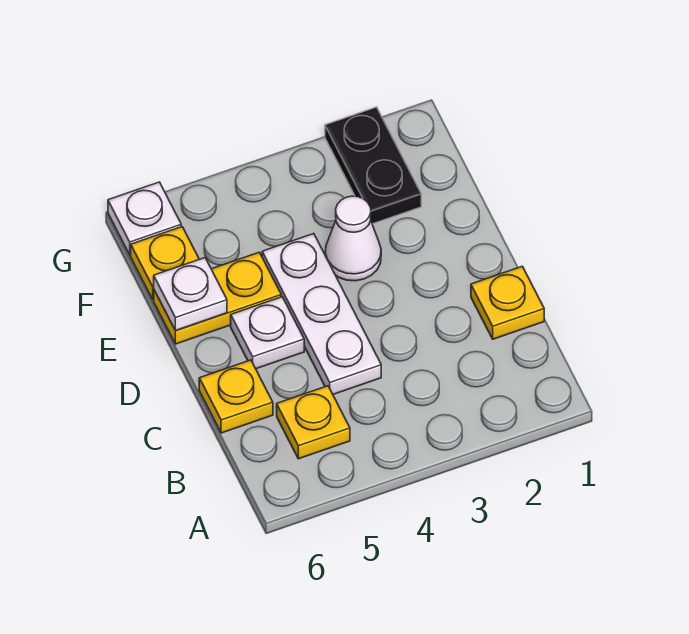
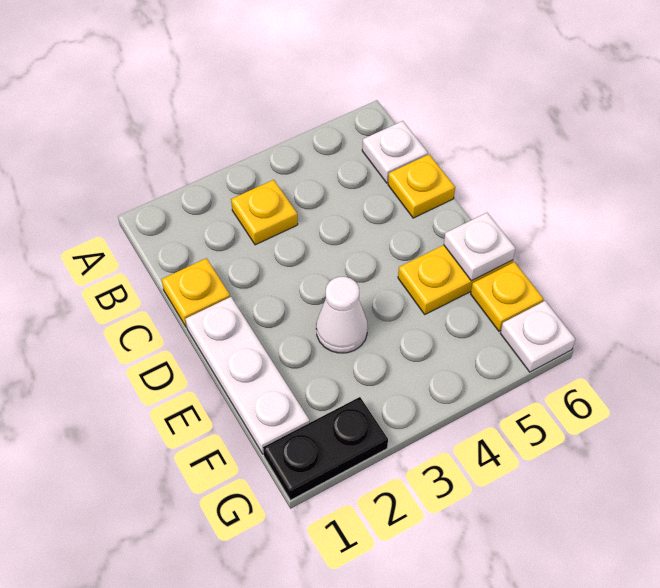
yellow plate B5 level 1 -> yellow plate B3 level 1
white plate C4:E4 level 1 -> white plate D1:F1 level 1
white plate D5 level 1 -> white plate B6 level 1
black plate F2:G2 level 1 -> black plate G1:G2 level 1

